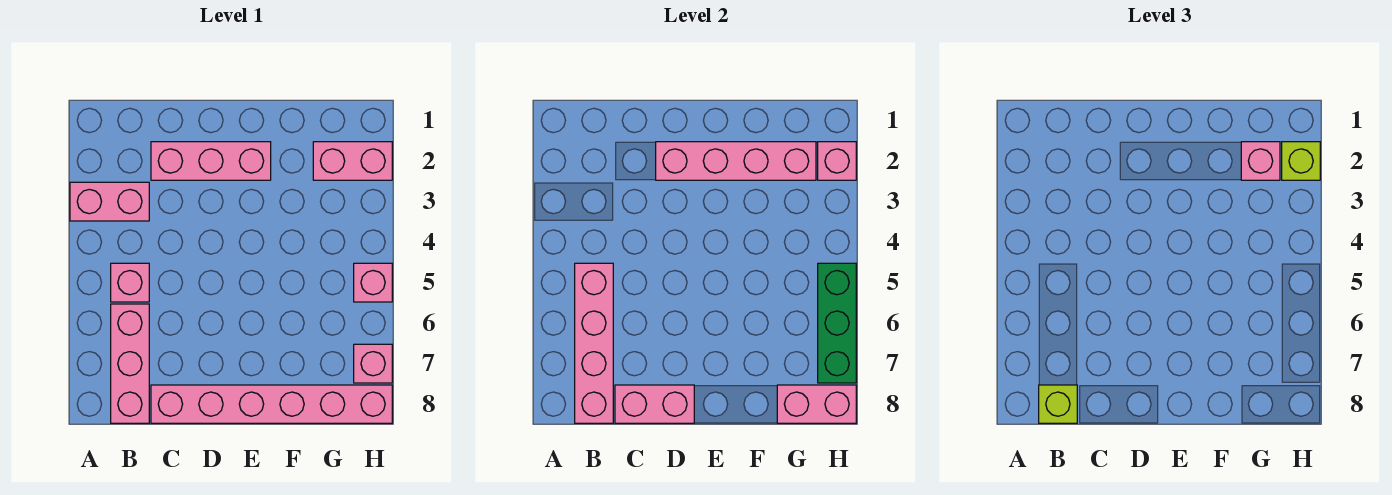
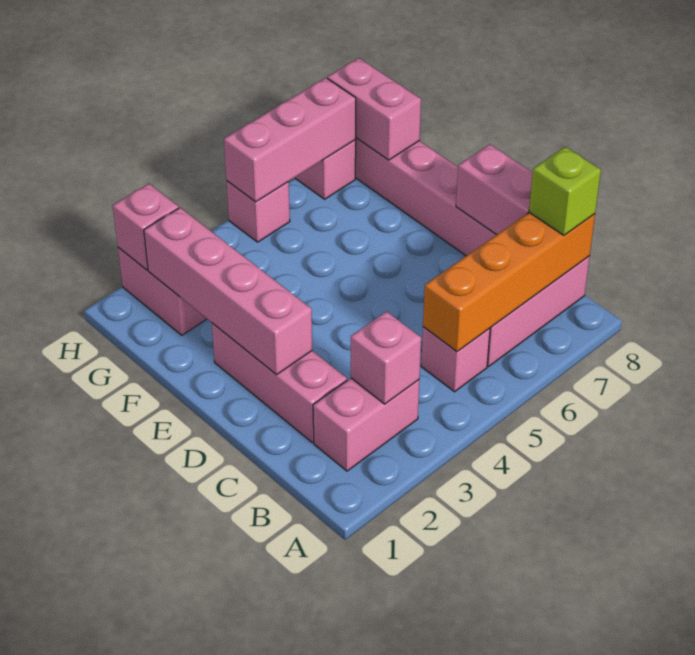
pink brick A3:B3 level 1 -> pink brick B2:B3 level 1
pink brick B5:B8 level 2 -> orange brick B5:B8 level 2
pink brick G2 level 3 -> pink brick B3 level 2
lime brick H2 level 3 -> none
green brick H5:H7 level 2 -> pink brick H5:H7 level 2

